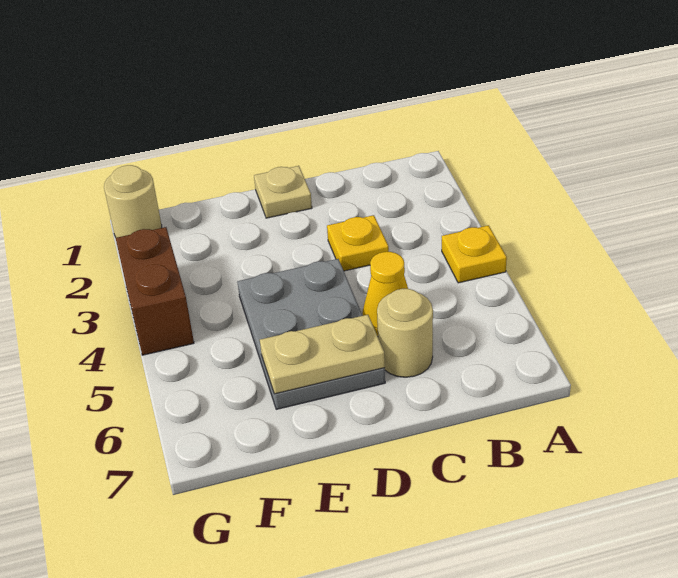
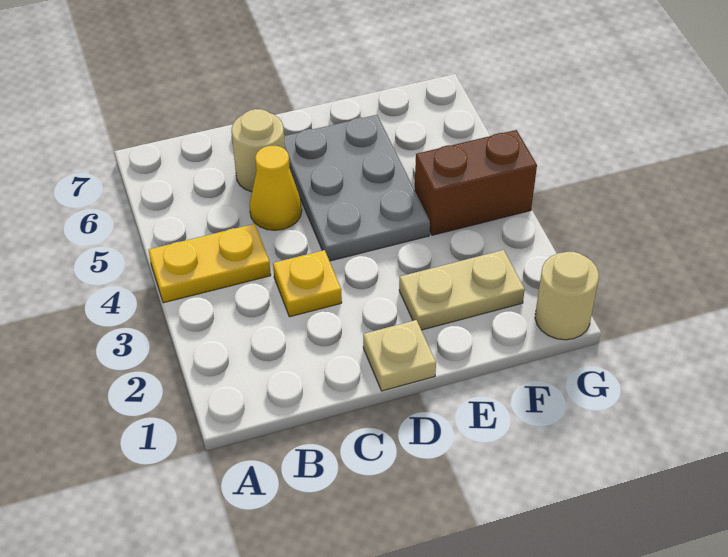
yellow plate A4 level 1 -> yellow plate A4:B4 level 1
tan plate D6:E6 level 2 -> tan plate E2:F2 level 1
brown brick G3:G4 level 1 -> brown brick F4:G4 level 1

